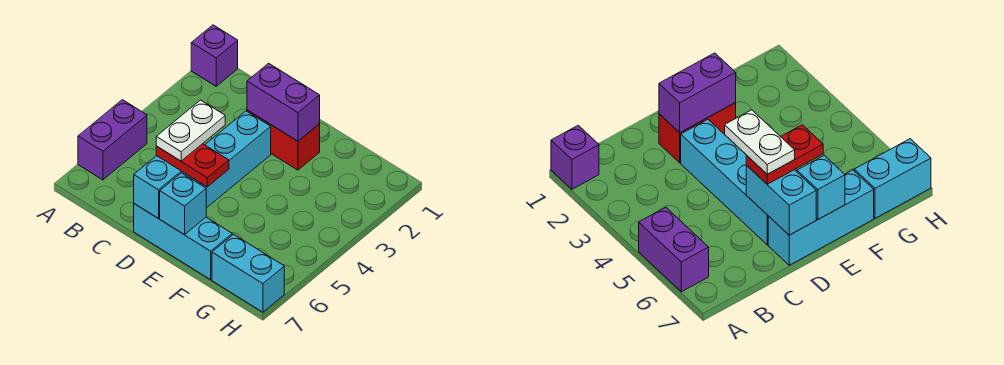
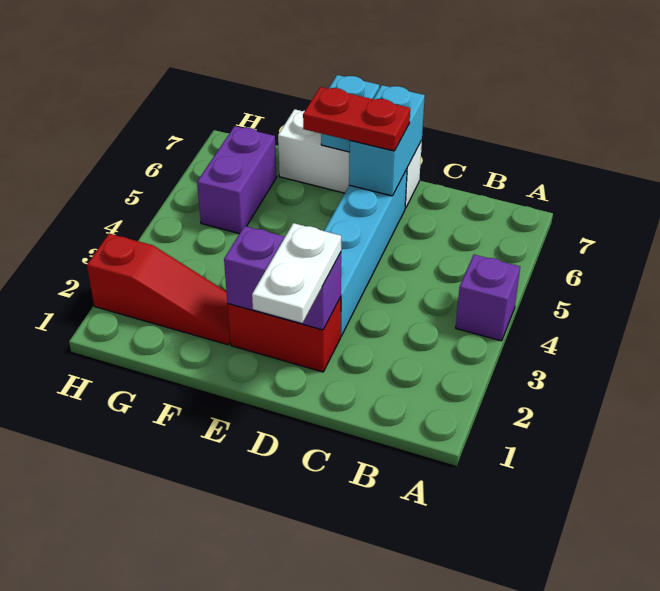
purple brick A1 level 1 -> purple brick A4 level 1
purple brick A5:A6 level 1 -> purple brick G5:G6 level 1
white plate D5:D6 level 4 -> white plate D1:D2 level 3
cyan brick D7:F7 level 1 -> white brick D7:F7 level 1
none -> red slope F2:H2 level 1 top H
cyan brick G7:H7 level 1 -> none

